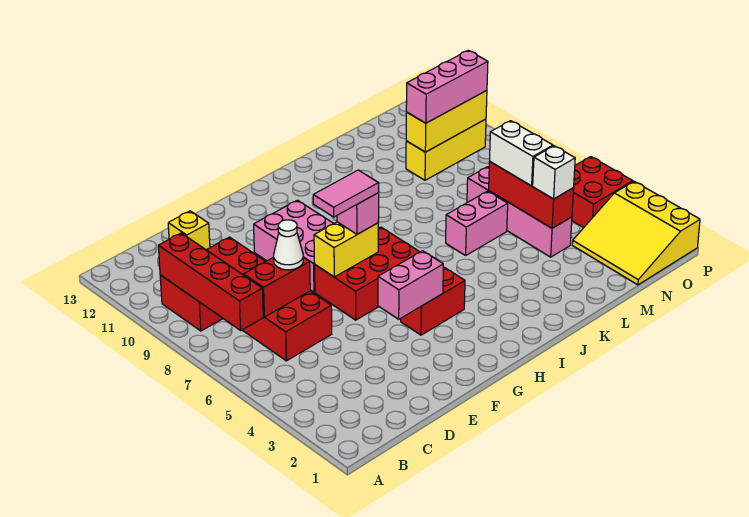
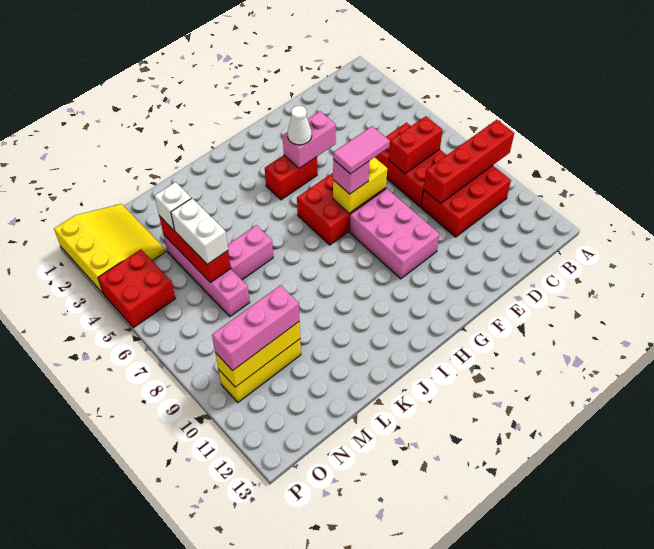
red brick B7:B10 level 2 -> red brick A9:D9 level 2
white cone D7 level 3 -> white cone G4 level 3
yellow brick D12 level 1 -> none

